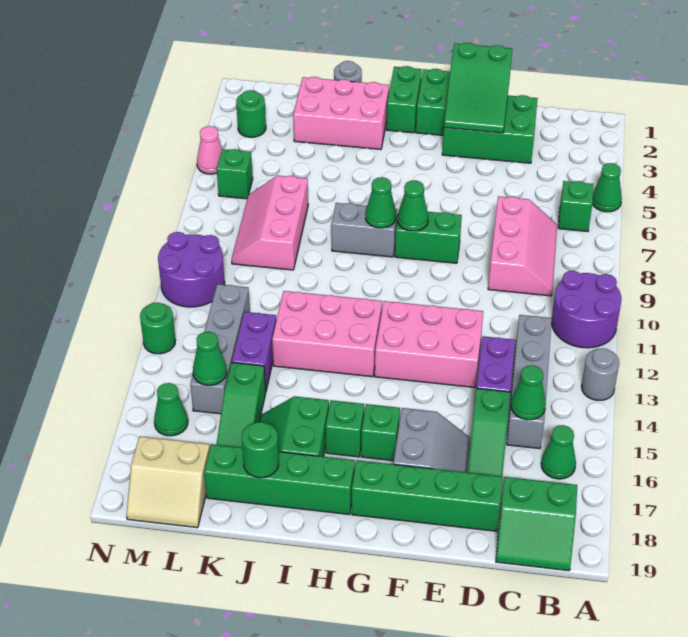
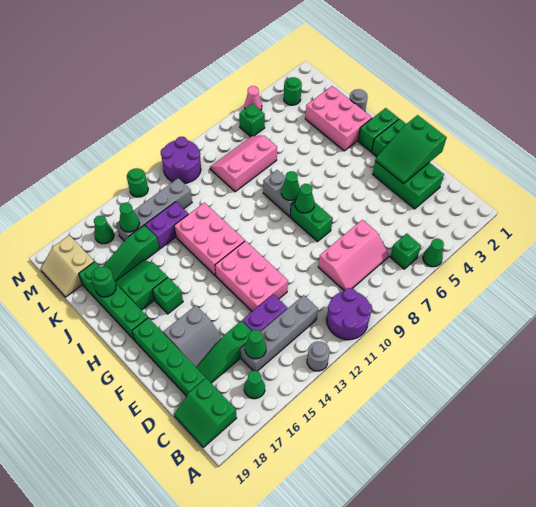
green brick G16 level 1 -> none

